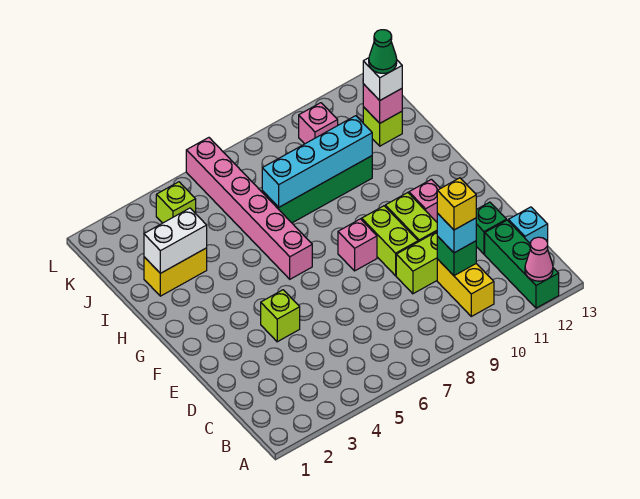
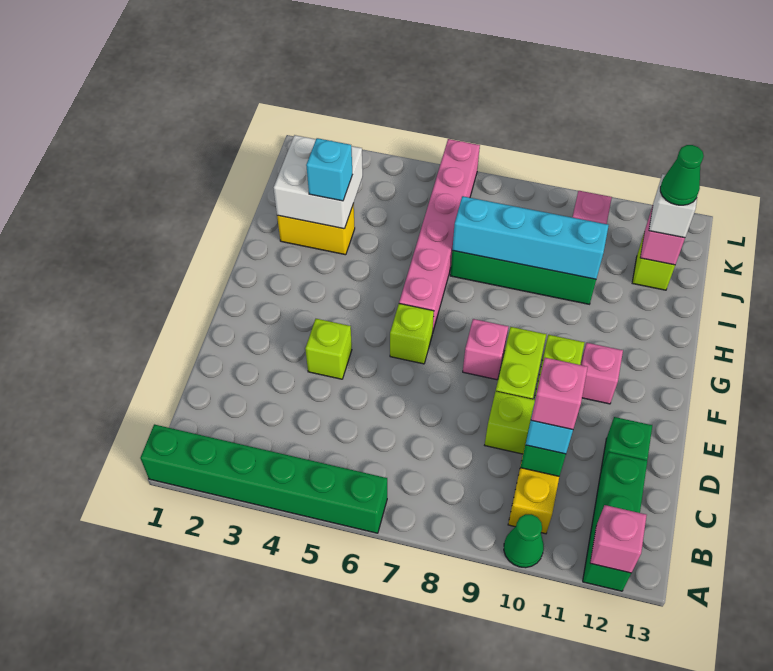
none -> green brick A1:A6 level 1
none -> green cone A10 level 1
pink cone A12 level 2 -> pink brick A12 level 2
yellow brick C10 level 4 -> pink brick C10 level 4
cyan brick C13 level 1 -> cyan brick I3 level 3
white brick I2:I3 level 2 -> white brick I2:J3 level 2
lime brick K4 level 1 -> lime brick F6 level 1

